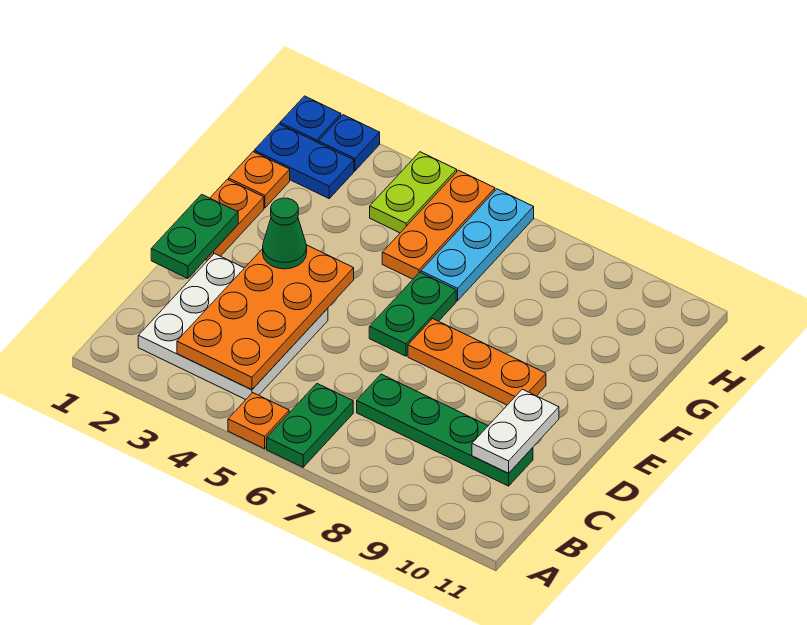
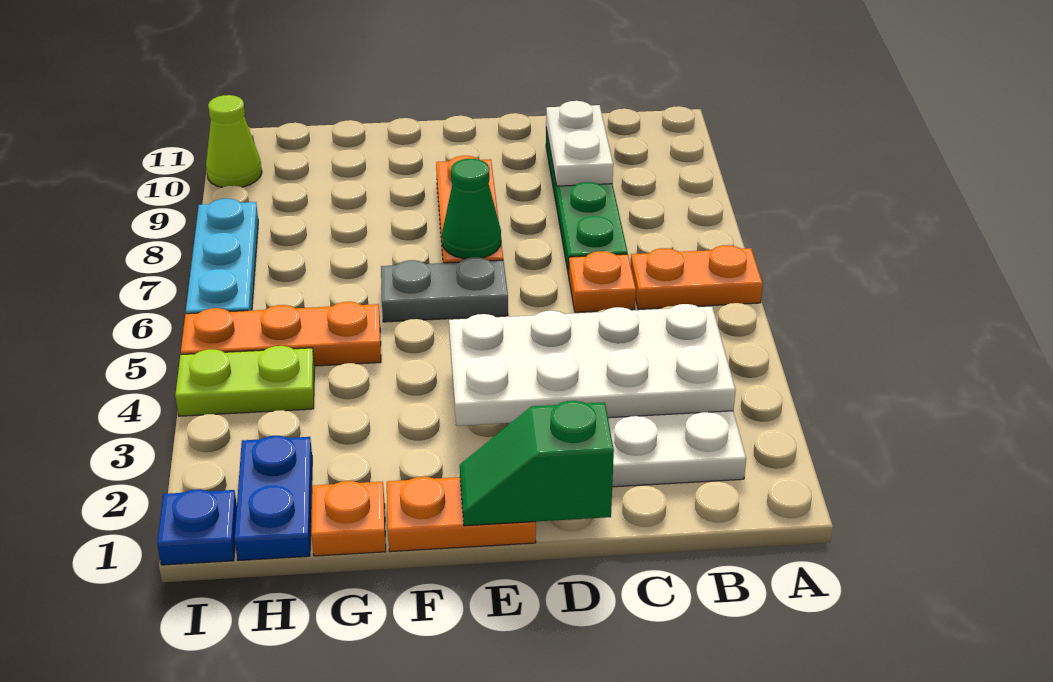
orange plate A5 level 1 -> orange plate C6 level 1
green plate A6:B6 level 1 -> orange plate A6:B6 level 1
orange plate B3:E4 level 2 -> white plate B3:E4 level 2
white plate C10:D10 level 2 -> white plate C9:C10 level 2
green plate D1:E1 level 2 -> green slope D1:E1 level 2 top D
green cone E3 level 3 -> green cone E7 level 2
green plate E6:F6 level 1 -> grey plate E6:F6 level 1
cyan plate G6:I6 level 1 -> cyan plate I6:I8 level 1
blue plate I2 level 1 -> none
none -> lime cone I10 level 1

